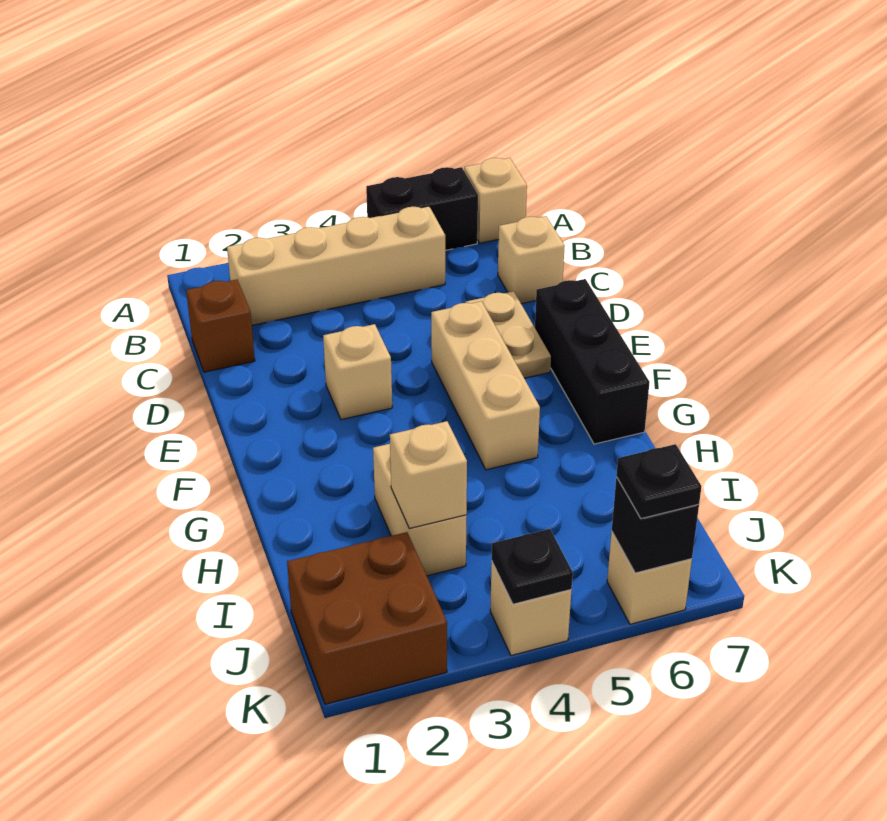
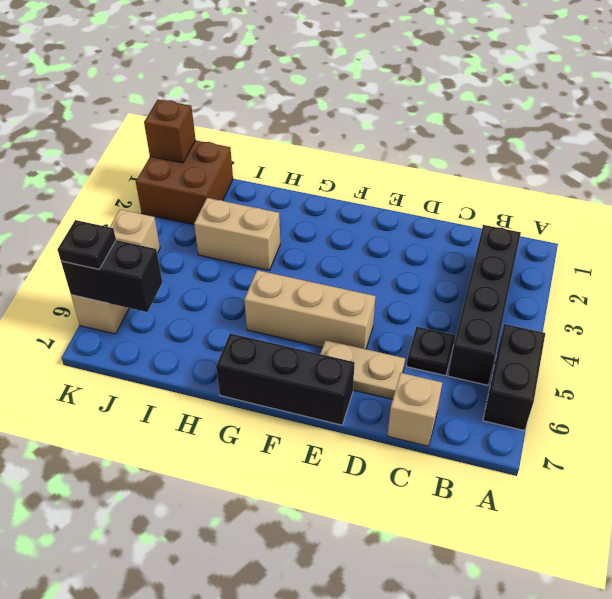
tan brick A7 level 1 -> none
tan brick B2:B5 level 1 -> black brick B2:B5 level 1
brown brick C1 level 1 -> brown brick K1 level 2
tan brick E3 level 1 -> none
tan brick I3 level 2 -> none
black plate K4 level 2 -> black plate C5 level 1
black brick K6 level 2 -> black brick J6:K6 level 2

